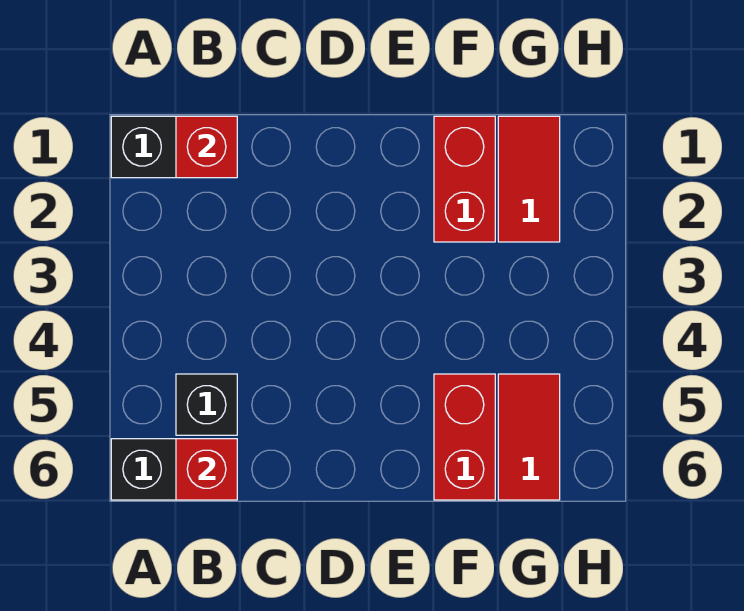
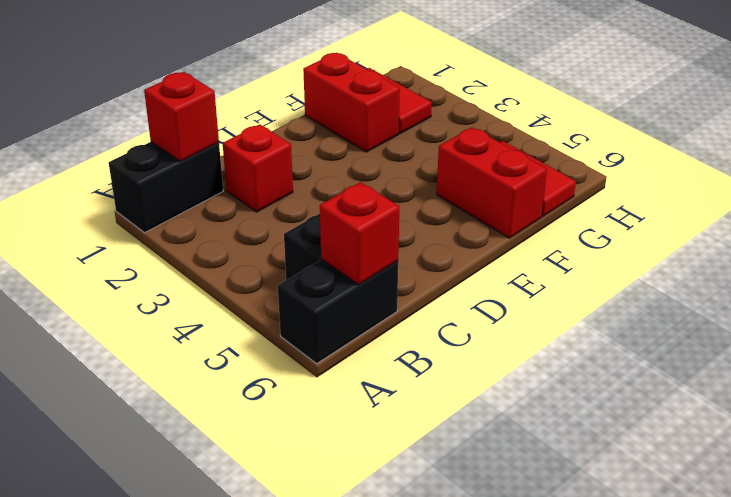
none -> red brick C2 level 1

